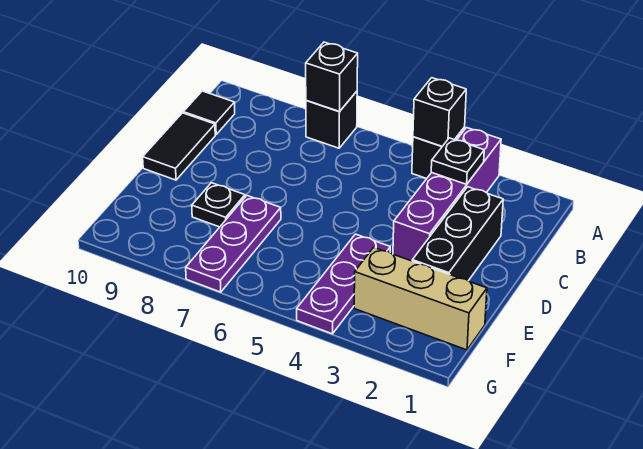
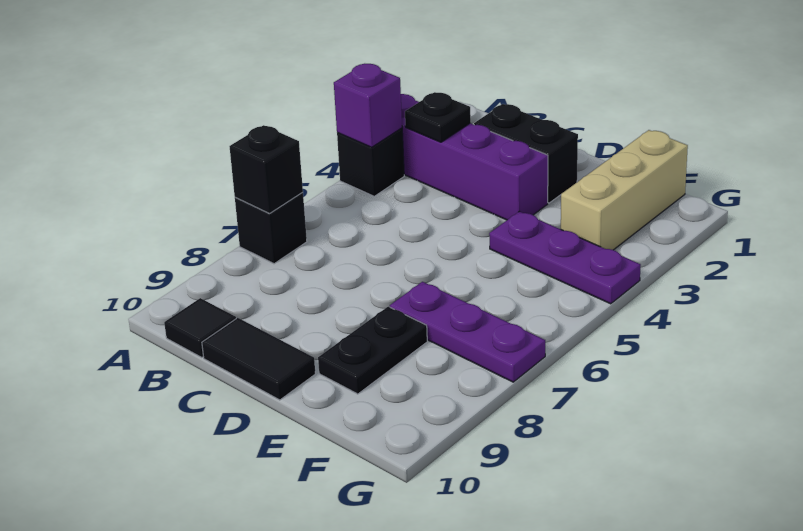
black brick A4 level 2 -> purple brick A4 level 2
black brick C2:E2 level 1 -> black brick C2:D2 level 1
black plate E8 level 1 -> black plate E8:E9 level 1

